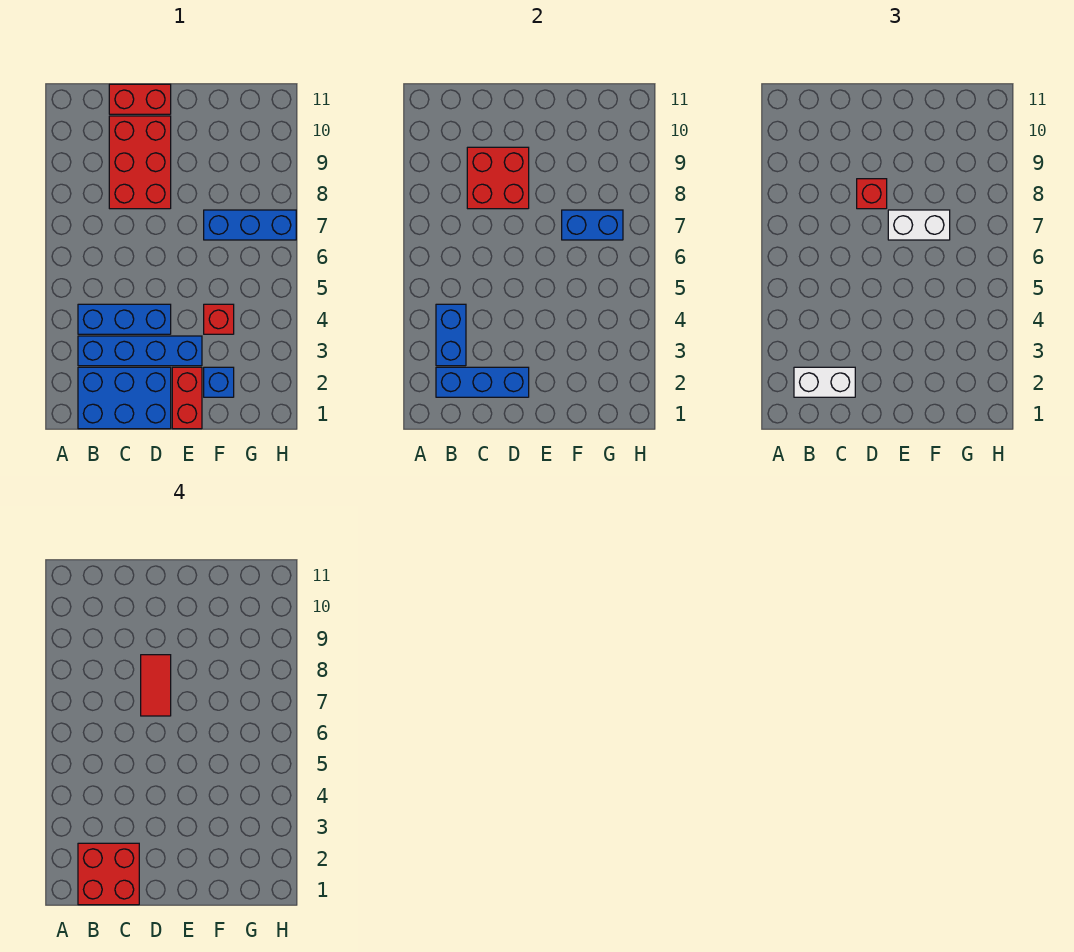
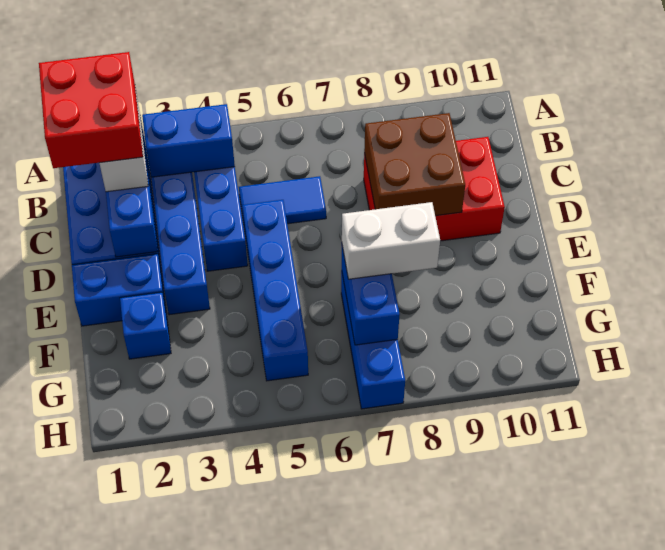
none -> blue tile C5:C6 level 1
red brick C8:D9 level 2 -> brown brick C8:D9 level 2
red brick C11:D11 level 1 -> none
none -> blue brick D5:G5 level 1
red tile D7:D8 level 4 -> none
red brick D8 level 3 -> none
red brick E1:E2 level 1 -> blue brick E1:E2 level 1
white brick E7:F7 level 3 -> white brick F7:F8 level 3
red brick F4 level 1 -> none

